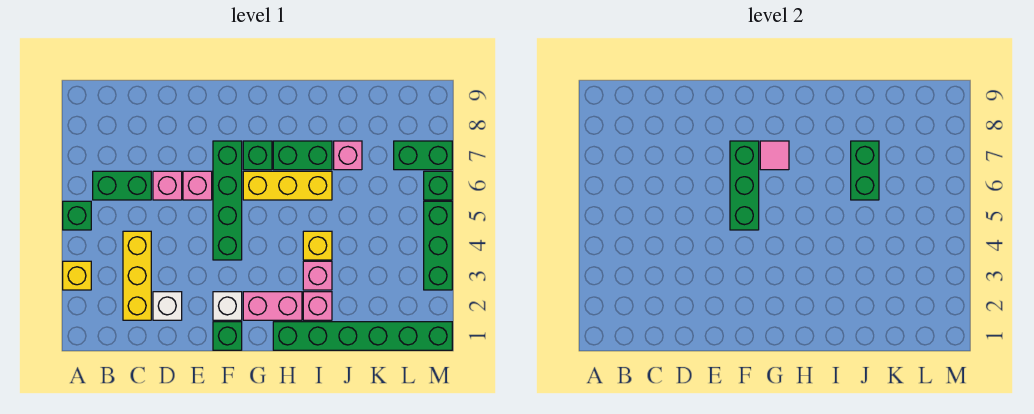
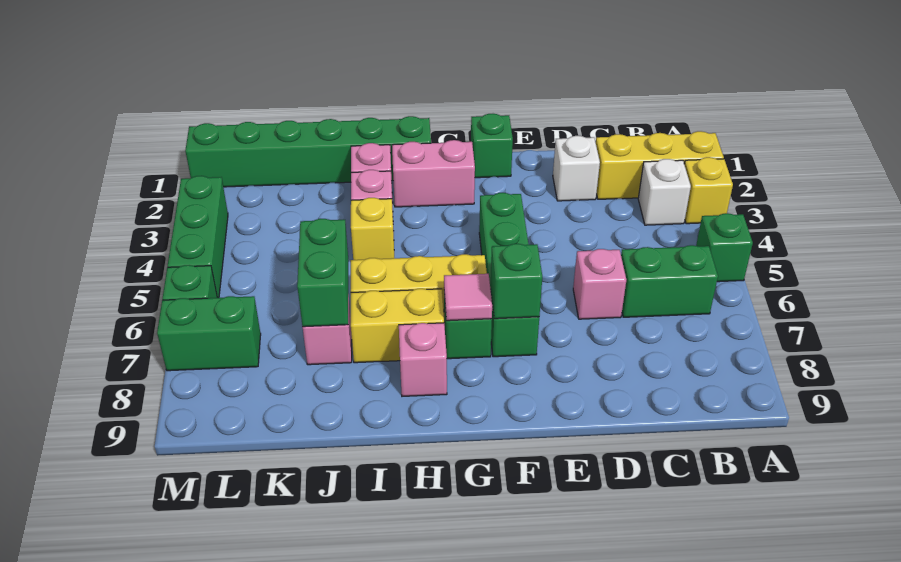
yellow brick C2:C4 level 1 -> yellow brick A2:C2 level 1
pink brick E6 level 1 -> pink brick H8 level 1
white brick F2 level 1 -> white brick B3 level 1
green brick F5:F7 level 2 -> green brick F7 level 2
green brick H7:I7 level 1 -> yellow brick H7:I7 level 1

